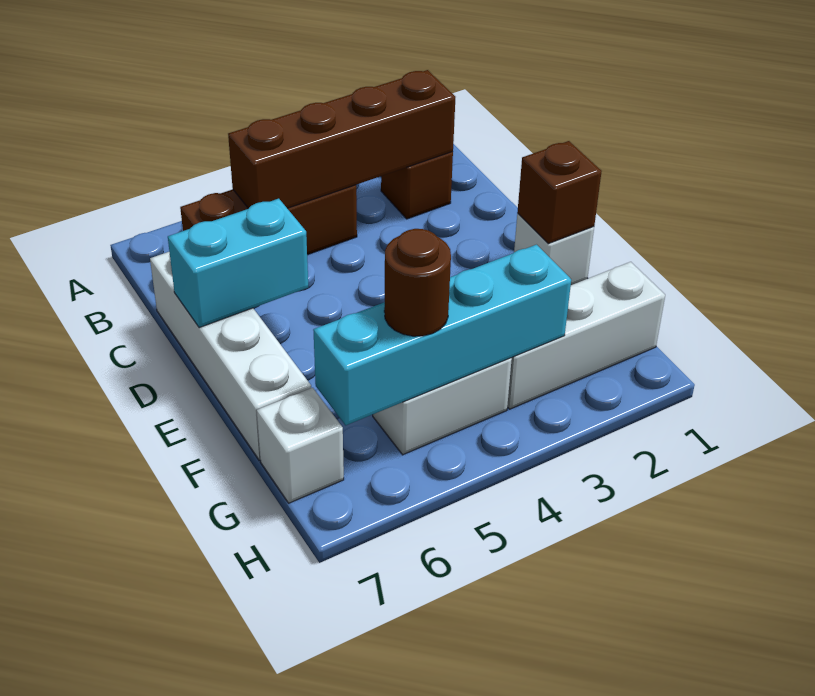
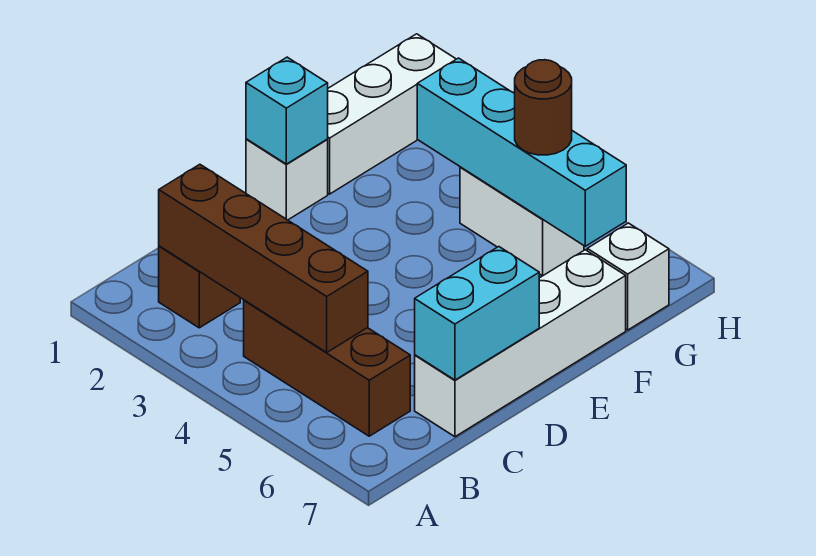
cyan brick D6:D7 level 2 -> cyan brick C7:D7 level 2
brown brick E1 level 2 -> cyan brick E1 level 2
white brick G1:G3 level 1 -> white brick F1:H1 level 1

